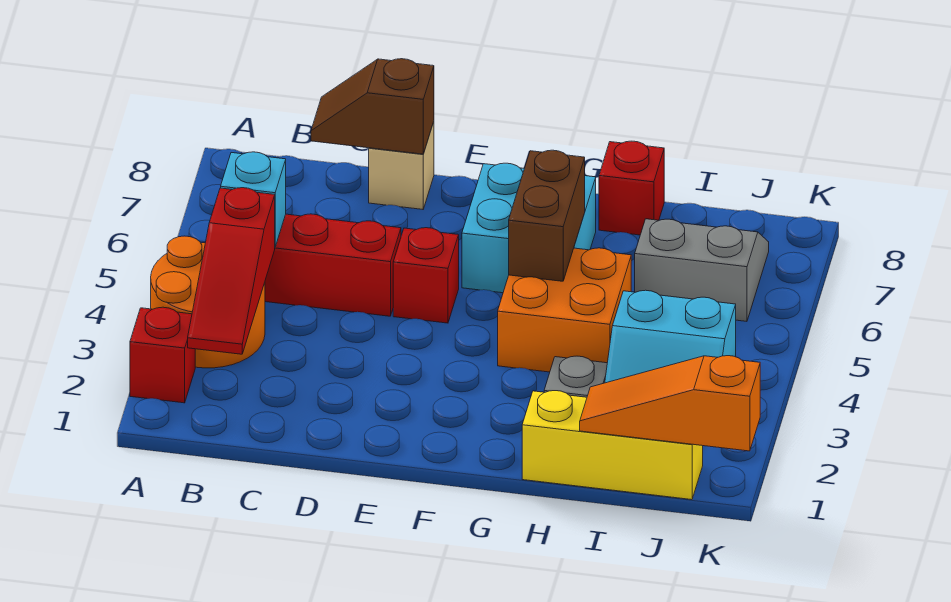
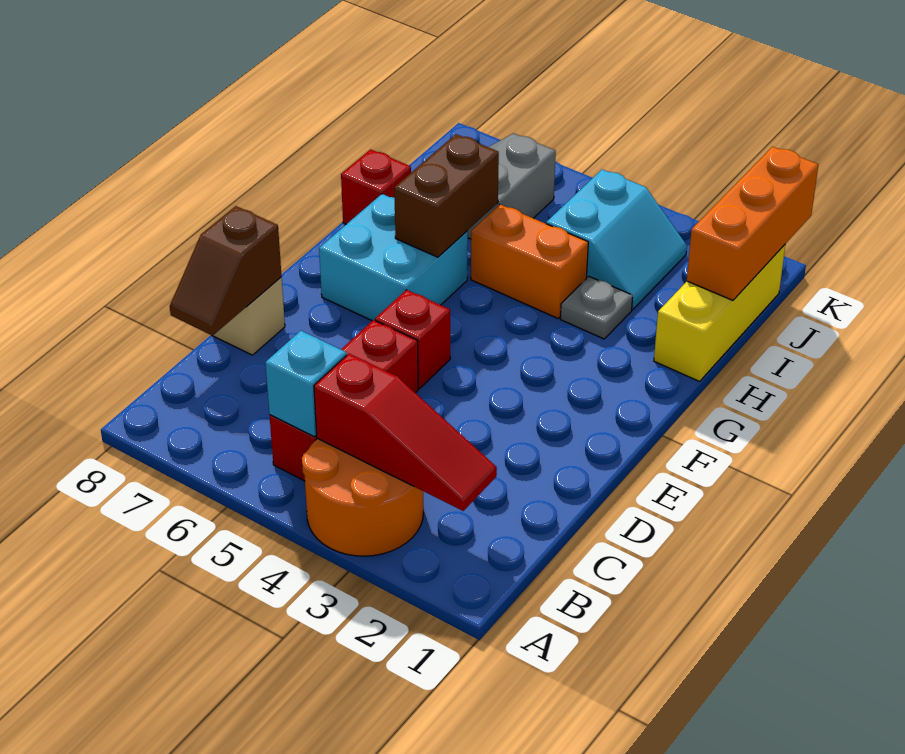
red brick A2 level 1 -> none
orange brick G4:H5 level 1 -> orange brick H4:H5 level 1
brown brick G5:G6 level 2 -> brown brick G6:H6 level 2
orange slope I1:K1 level 2 top K -> orange brick I1:K1 level 2

